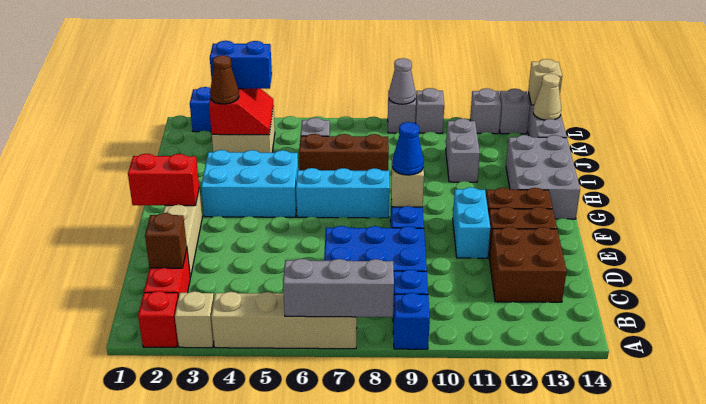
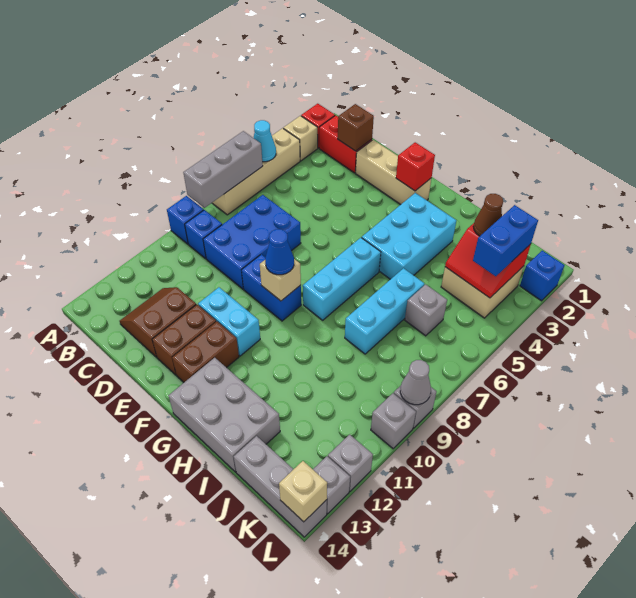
none -> cyan cone A5 level 2
brown brick C12:D13 level 1 -> brown slope C12:D13 level 1 top D
red brick F1:F2 level 2 -> red brick F2 level 2
brown brick I6:I8 level 1 -> cyan brick I6:I8 level 1
grey brick I11:J11 level 1 -> none
tan cone K14 level 2 -> none

